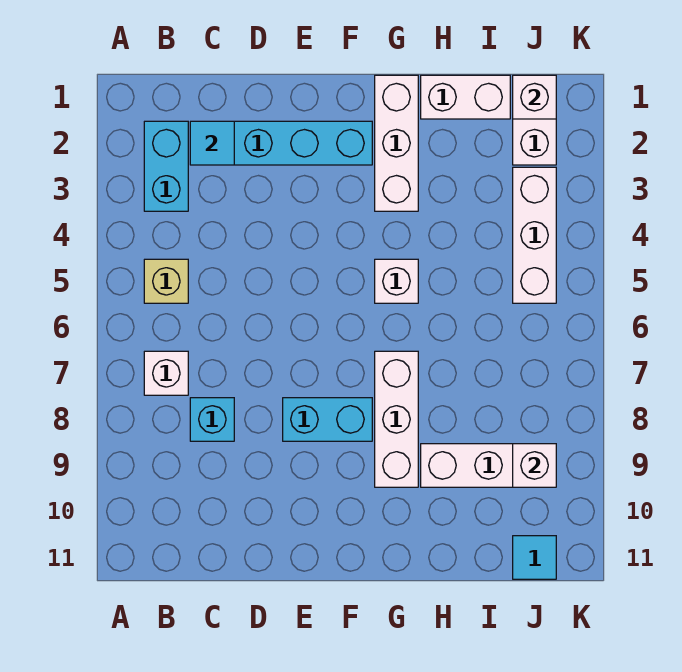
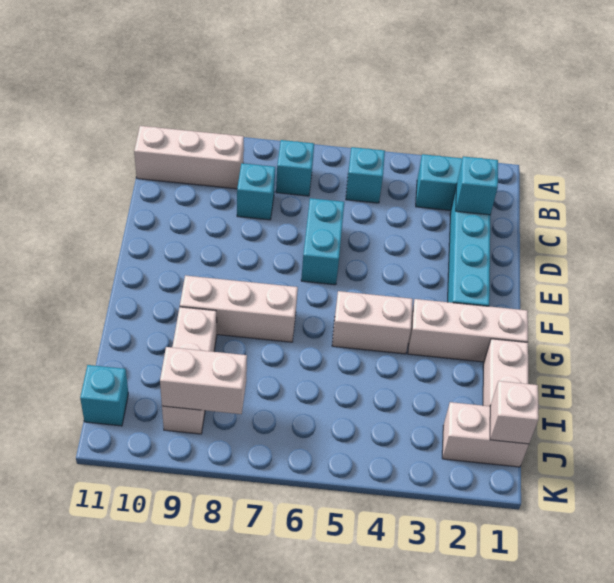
tan brick B5 level 1 -> cyan brick B5 level 1
white brick B7 level 1 -> cyan brick B7 level 1
cyan tile C2 level 2 -> cyan brick C2 level 2
cyan brick E8:F8 level 1 -> cyan brick D6:E6 level 1
white brick G5 level 1 -> white brick G4:G5 level 1
white brick J3:J5 level 1 -> white brick B9:B11 level 1
white brick J9 level 2 -> white brick J8:J9 level 2
cyan tile J11 level 1 -> cyan brick J11 level 1

